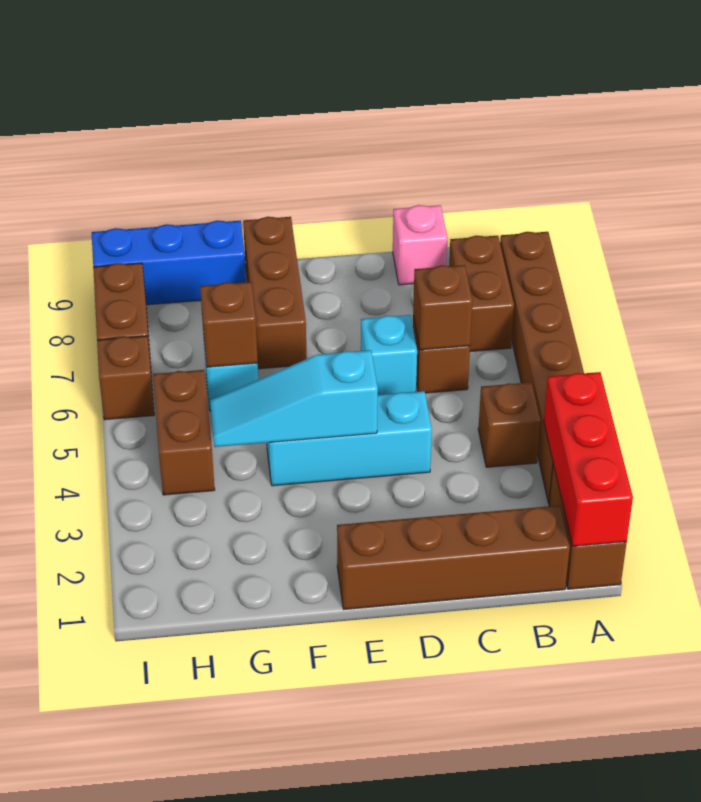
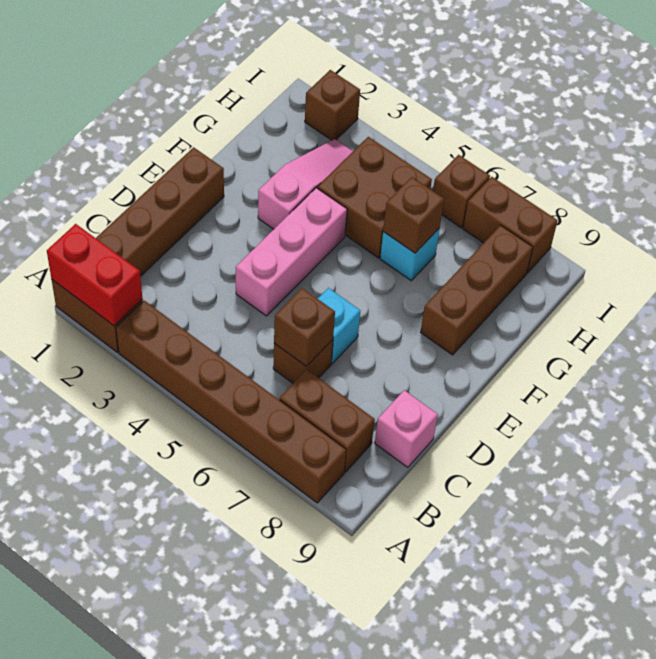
red brick A1:A3 level 2 -> red brick A1:A2 level 2
brown brick B4 level 1 -> brown brick I2 level 1
cyan brick D4:F4 level 1 -> pink brick D4:F4 level 1
cyan slope E4:G4 level 2 top E -> none
none -> pink slope F3:H3 level 1 top F
brown brick F7:F9 level 1 -> brown brick F8:H8 level 1
blue brick G9:I9 level 1 -> none
brown brick H4:H5 level 1 -> brown brick G4:H5 level 1

